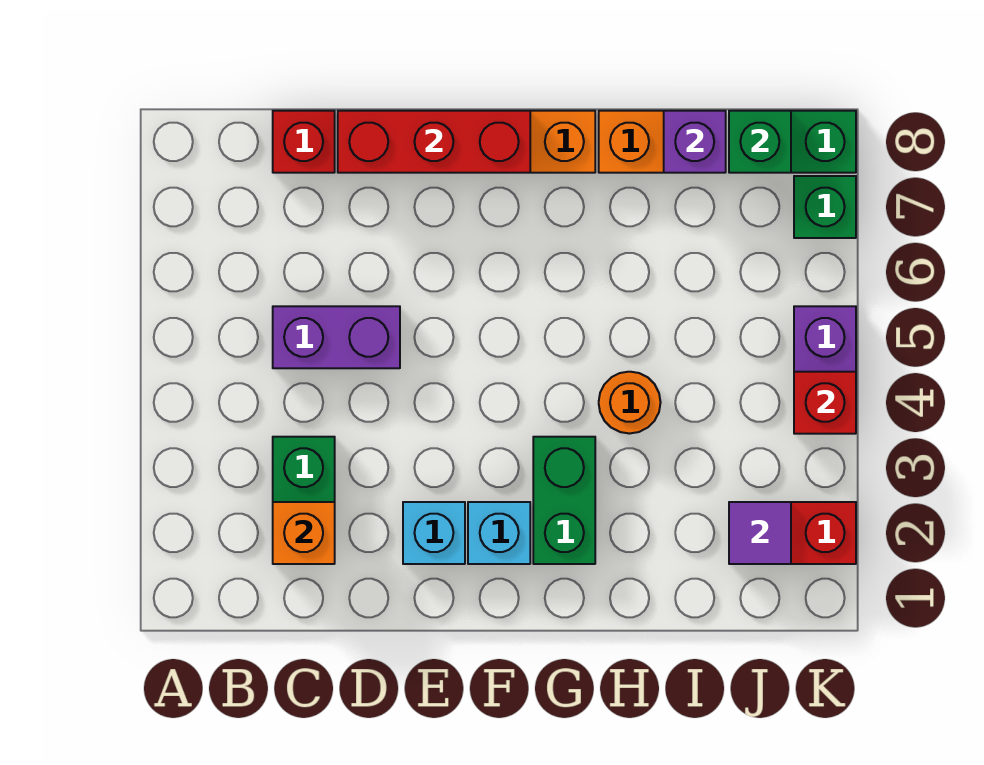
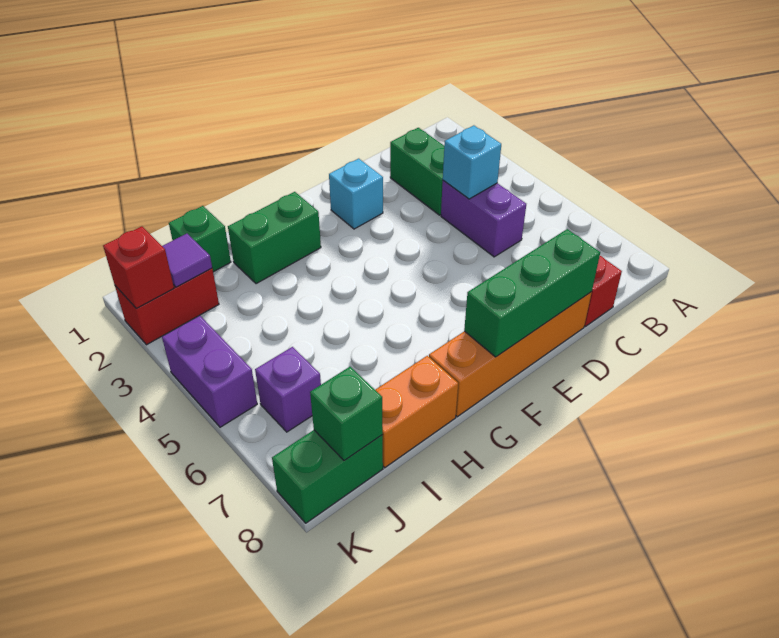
orange brick C2 level 2 -> none
purple brick C5:D5 level 1 -> purple brick C4:C5 level 1
red brick D8:F8 level 2 -> green brick D8:F8 level 2
cyan brick F2 level 1 -> cyan brick C4 level 2
green brick G2:G3 level 1 -> green brick G2:H2 level 1
orange round brick H4 level 1 -> none
purple brick I8 level 2 -> purple brick J6 level 1
red brick K4 level 2 -> red brick K2 level 2
green brick K7 level 1 -> green brick I1 level 1

